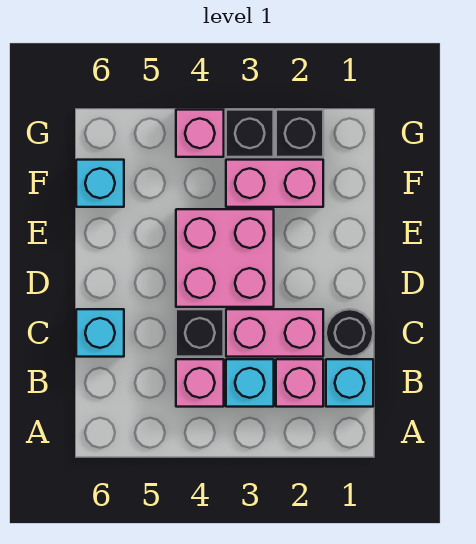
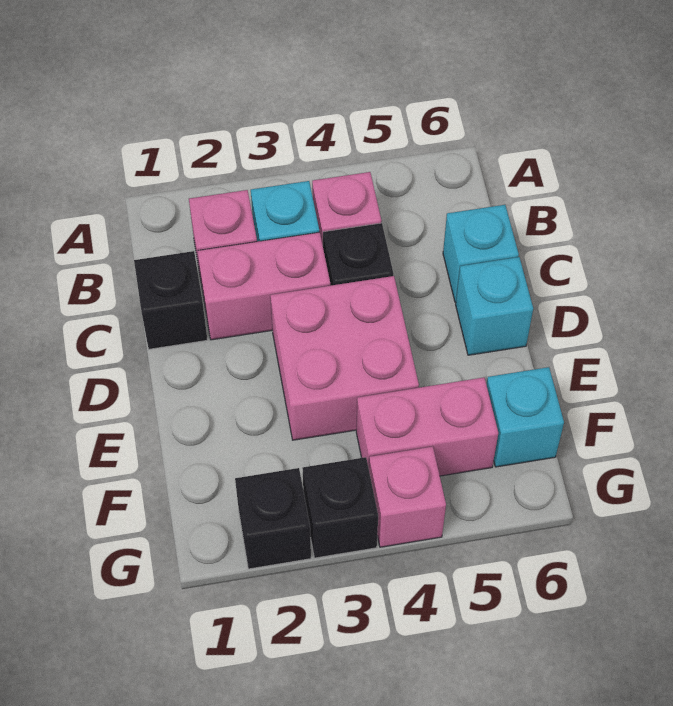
cyan brick B1 level 1 -> cyan brick D6 level 1
black round brick C1 level 1 -> black brick C1 level 1
pink brick F2:F3 level 1 -> pink brick F4:F5 level 1

